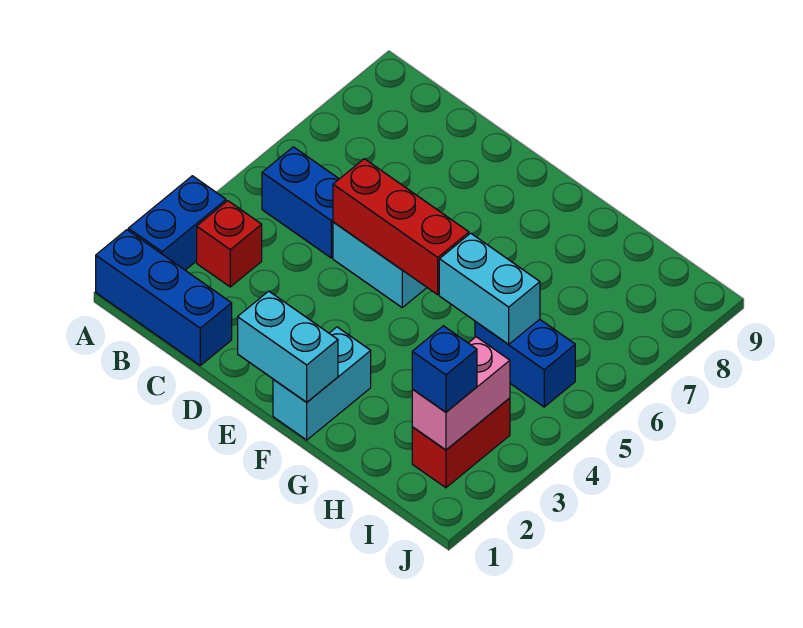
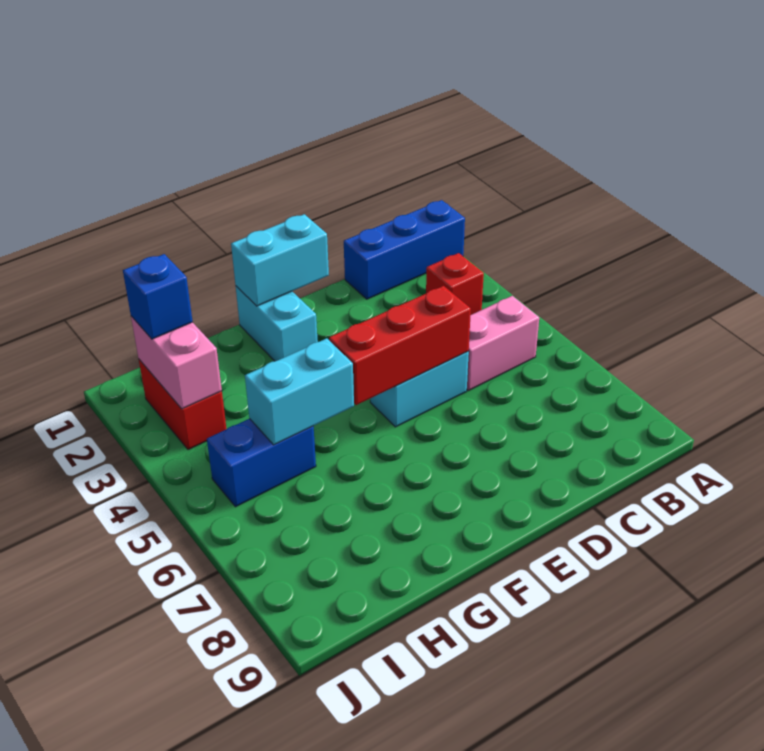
blue brick A2:A3 level 1 -> none
blue brick B5:C5 level 1 -> pink brick B5:C5 level 1

